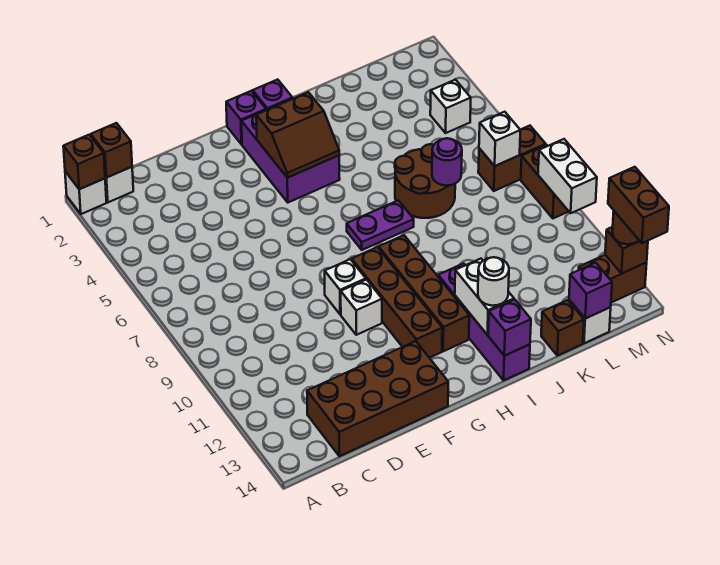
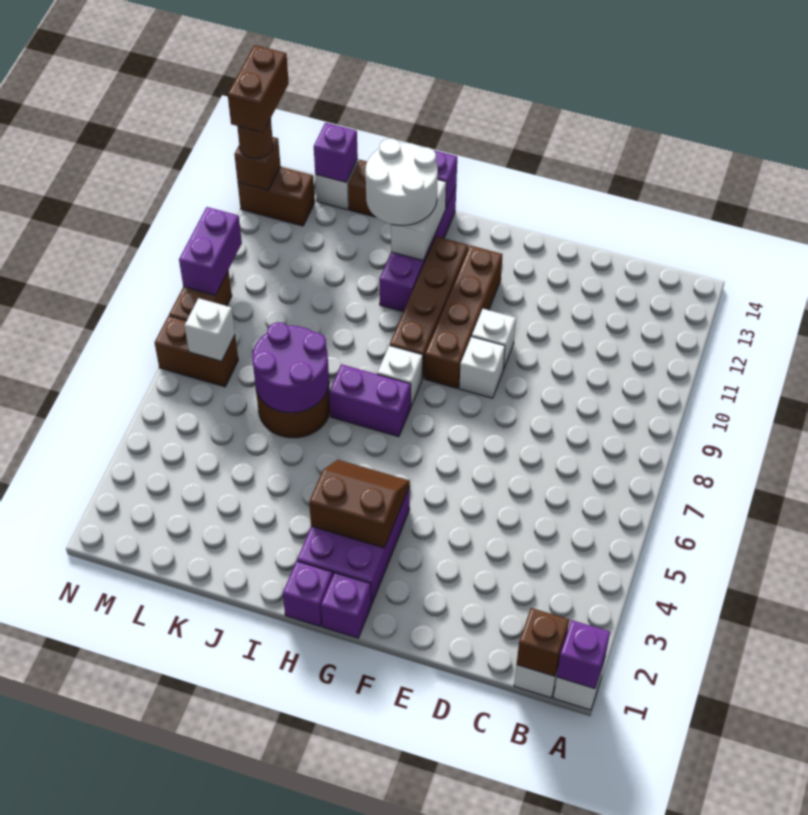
brown brick A1 level 2 -> purple brick A1 level 2
brown brick C13:F14 level 1 -> none
purple plate H7:I7 level 1 -> purple brick H7:I7 level 1
white round brick I13 level 3 -> white round brick I12:J13 level 3
purple round brick K7 level 2 -> purple round brick J6:K7 level 2
white brick M4 level 1 -> white brick H8 level 1
white brick N9:N10 level 2 -> purple brick N9:N10 level 2

